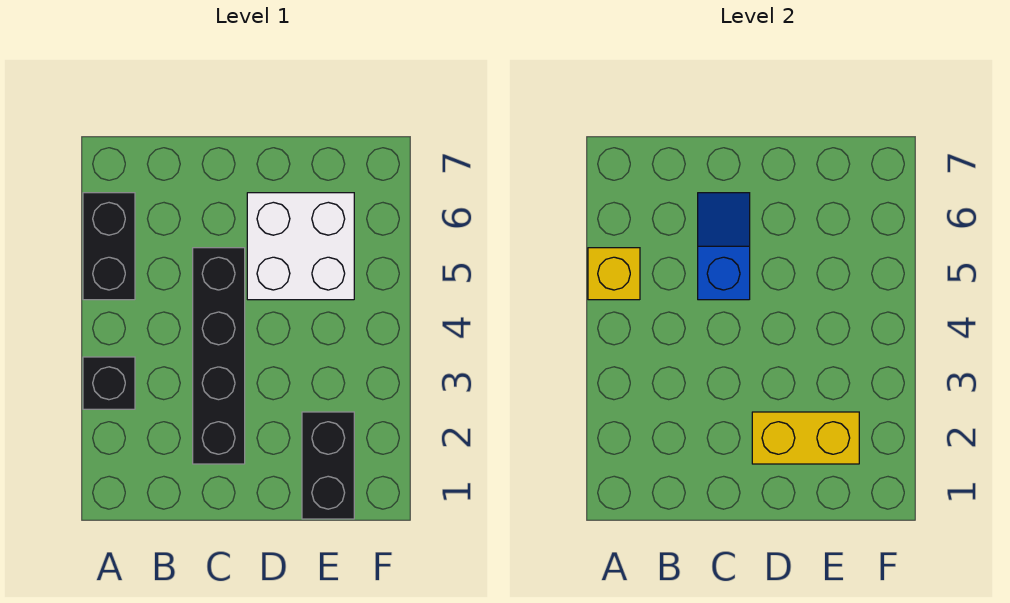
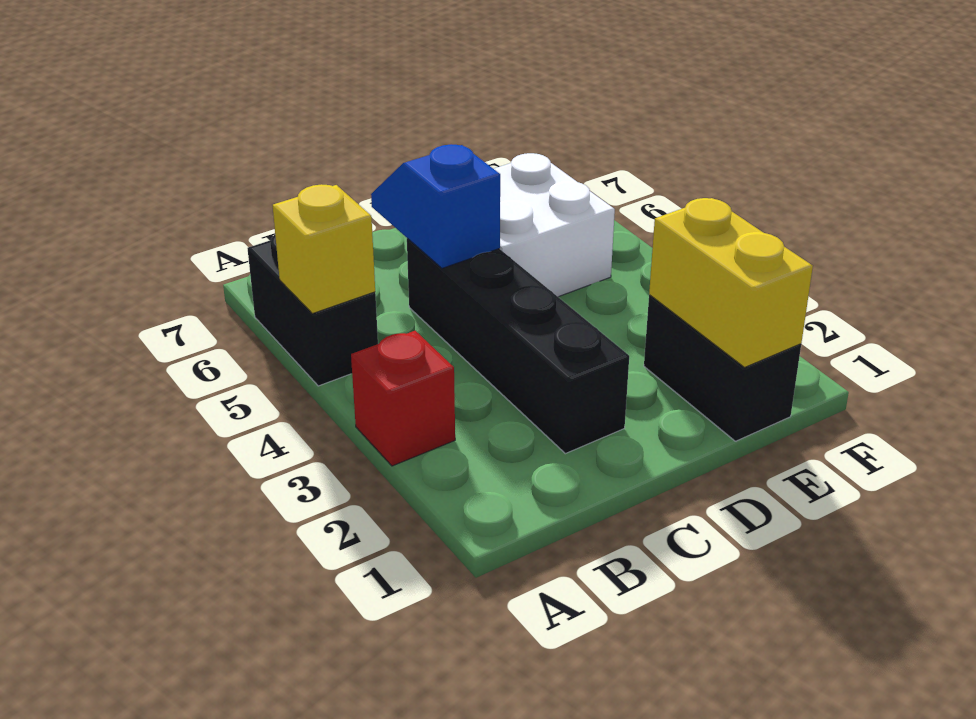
black brick A3 level 1 -> red brick A3 level 1
yellow brick D2:E2 level 2 -> yellow brick E1:E2 level 2

